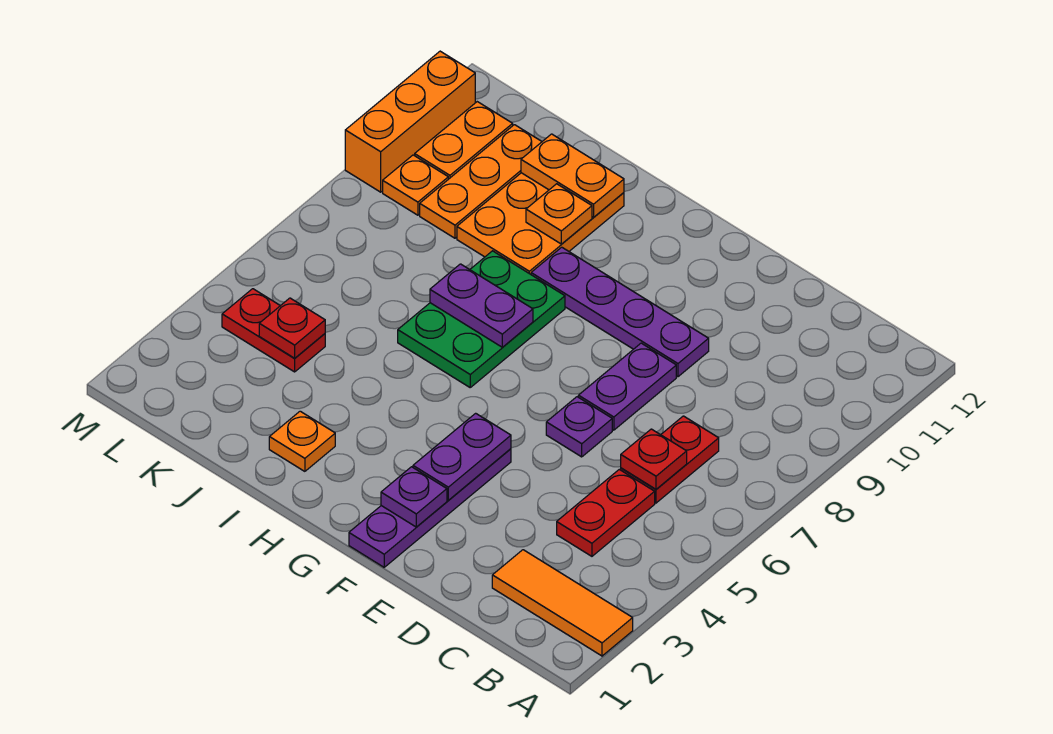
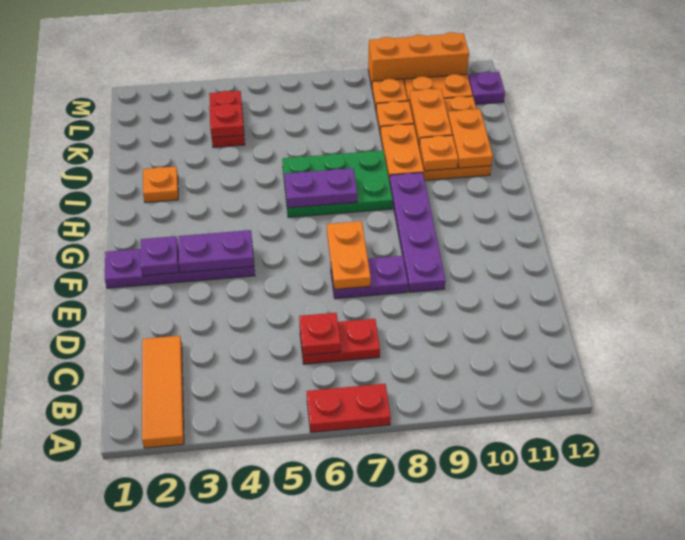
red plate C4:C5 level 1 -> red plate A6:A7 level 1
purple plate E6 level 1 -> purple plate L12 level 1
none -> orange plate E7:F7 level 2
purple plate H7:I7 level 2 -> purple plate H6:H7 level 2
none -> orange plate J10:K10 level 2

